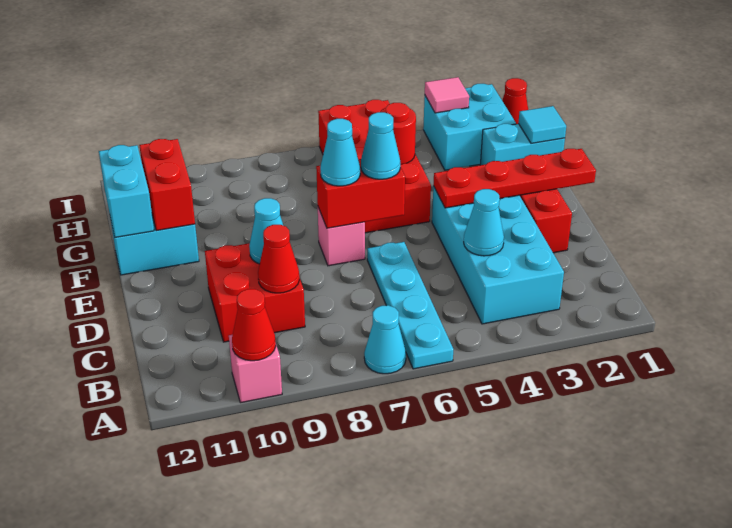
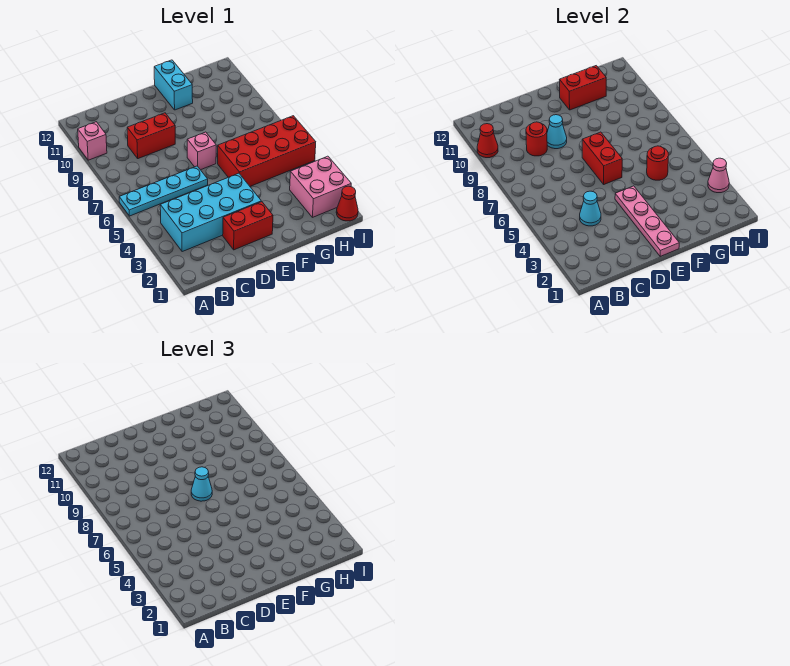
cyan cone A7 level 1 -> none
red brick C9:D10 level 1 -> red brick C9:D9 level 1
red cone C9 level 2 -> red round brick C9 level 2
red plate E1:E4 level 2 -> pink plate E1:E4 level 2
cyan cone E6 level 3 -> none
cyan brick F12:G12 level 2 -> none
cyan brick G1:G2 level 1 -> none
cyan tile G1 level 2 -> none
cyan brick H2:I3 level 1 -> pink brick H2:I3 level 1
pink tile I3 level 2 -> pink cone I3 level 2

